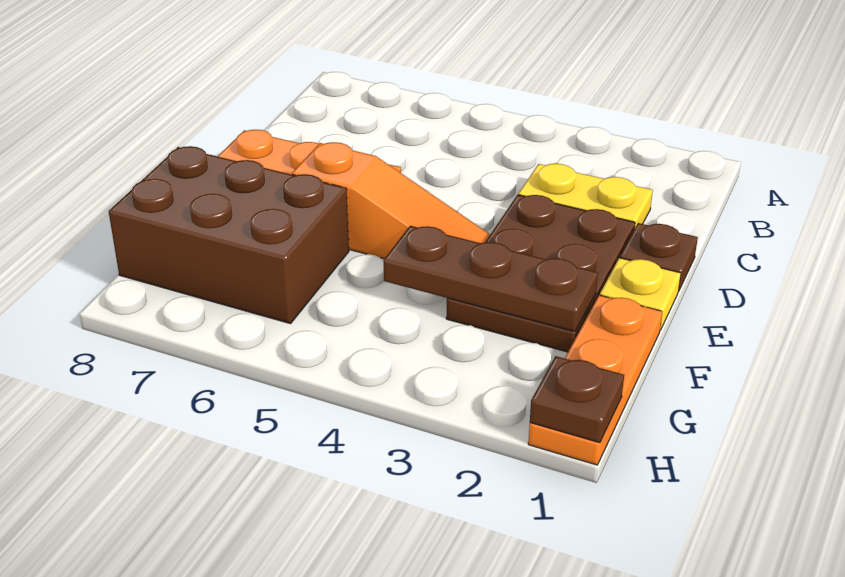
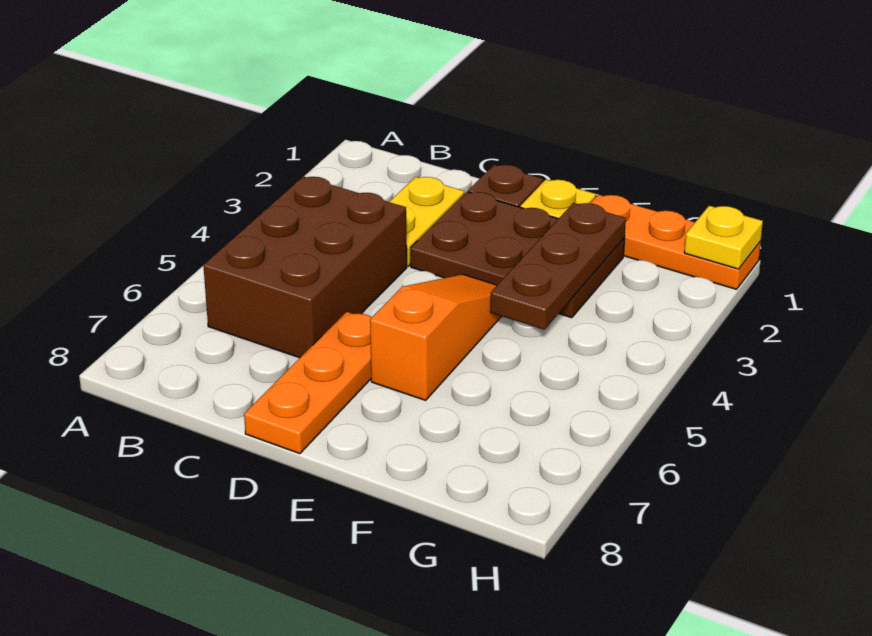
brown brick F6:G8 level 1 -> brown brick B4:C6 level 1
brown plate H1 level 2 -> yellow plate H1 level 2

